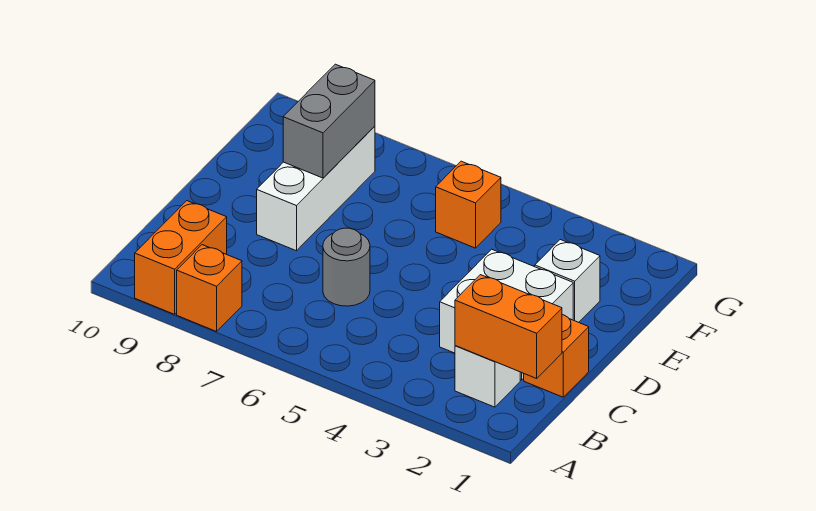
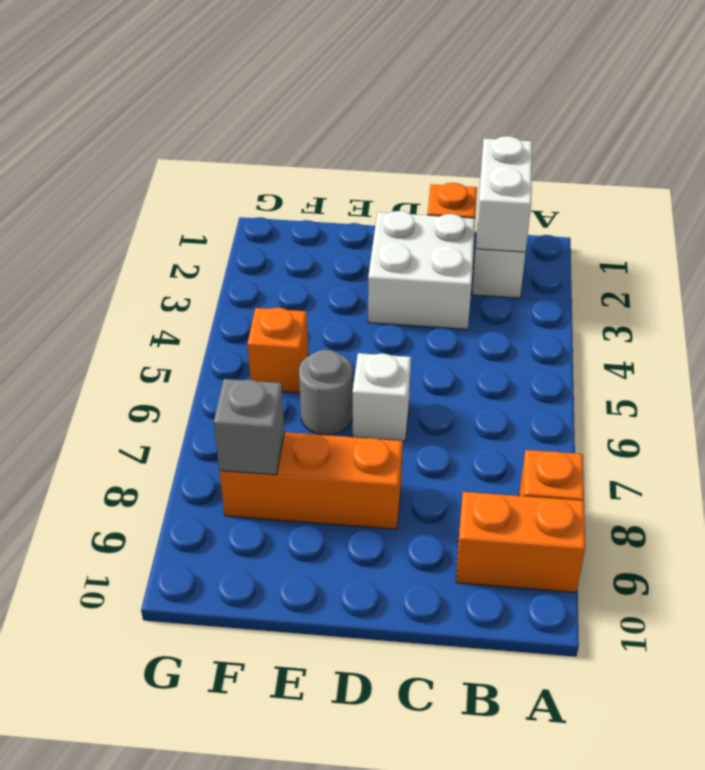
orange brick B1:B2 level 2 -> white brick B1:B2 level 2
grey round brick C6 level 1 -> grey round brick E6 level 1
white brick D8:F8 level 1 -> orange brick D8:F8 level 1
white brick E2 level 1 -> white brick D6 level 1
grey brick E8:F8 level 2 -> grey brick F8 level 2

